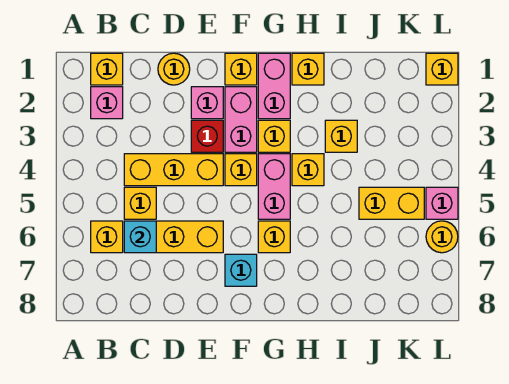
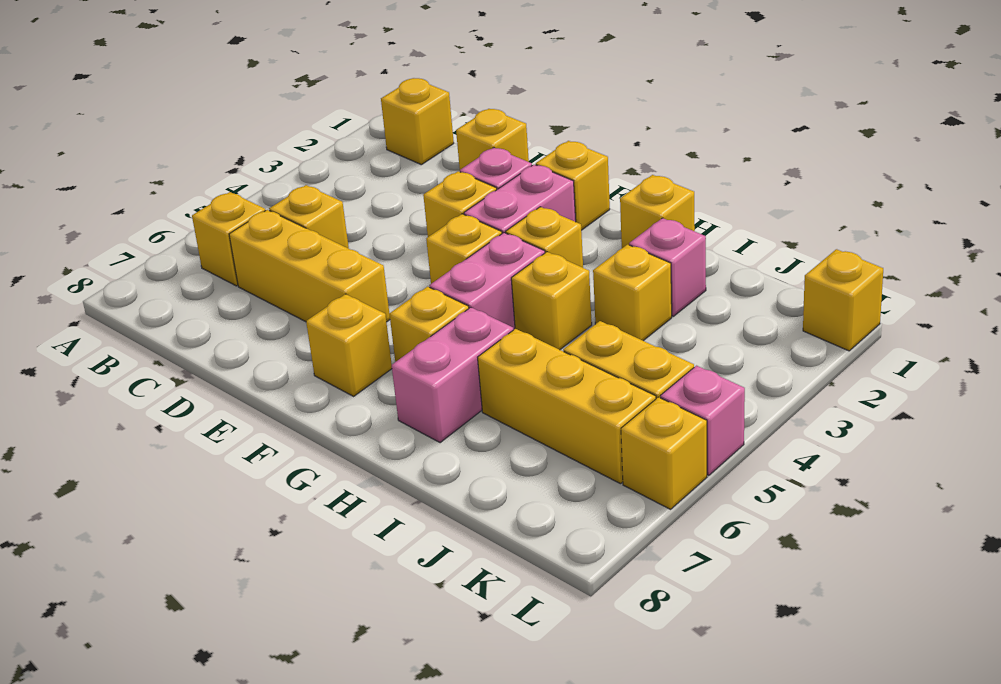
pink brick B2 level 1 -> pink brick I2 level 1
yellow brick C4:E4 level 1 -> yellow brick I6:K6 level 1
cyan brick C6 level 2 -> none
yellow round brick D1 level 1 -> yellow brick D1 level 1
red brick E3 level 1 -> yellow brick E3 level 1
cyan brick F7 level 1 -> yellow brick F7 level 1
pink brick G1:G2 level 1 -> pink brick H6:H7 level 1
yellow round brick L6 level 1 -> yellow brick L6 level 1

